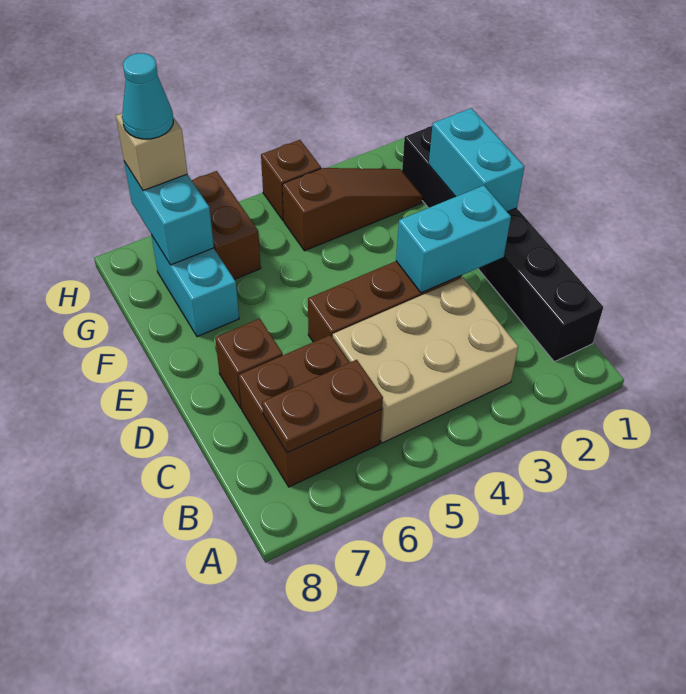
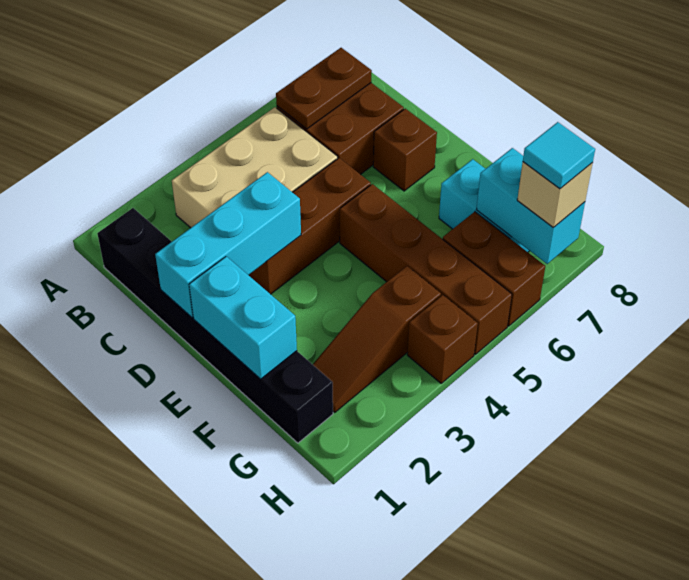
cyan brick D2:D3 level 2 -> cyan brick D1:D3 level 2
none -> brown brick E5:H5 level 1
cyan cone H7 level 4 -> cyan tile H7 level 4

